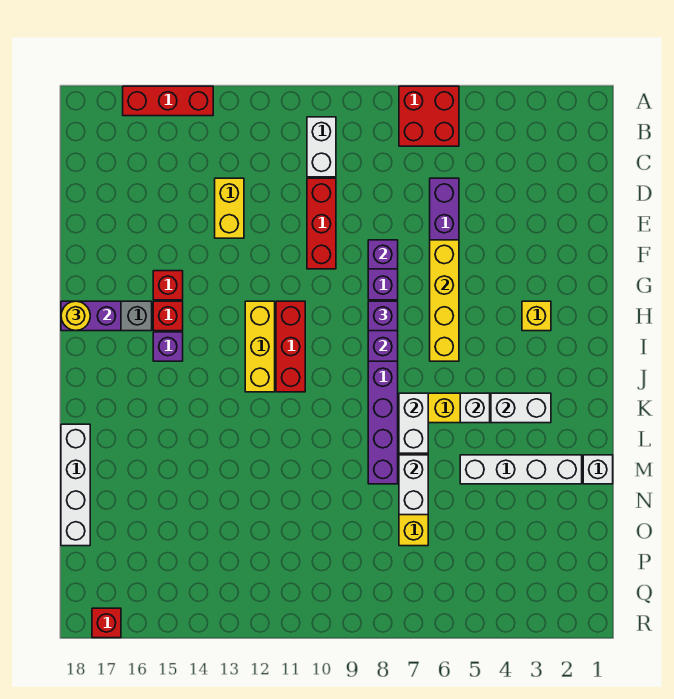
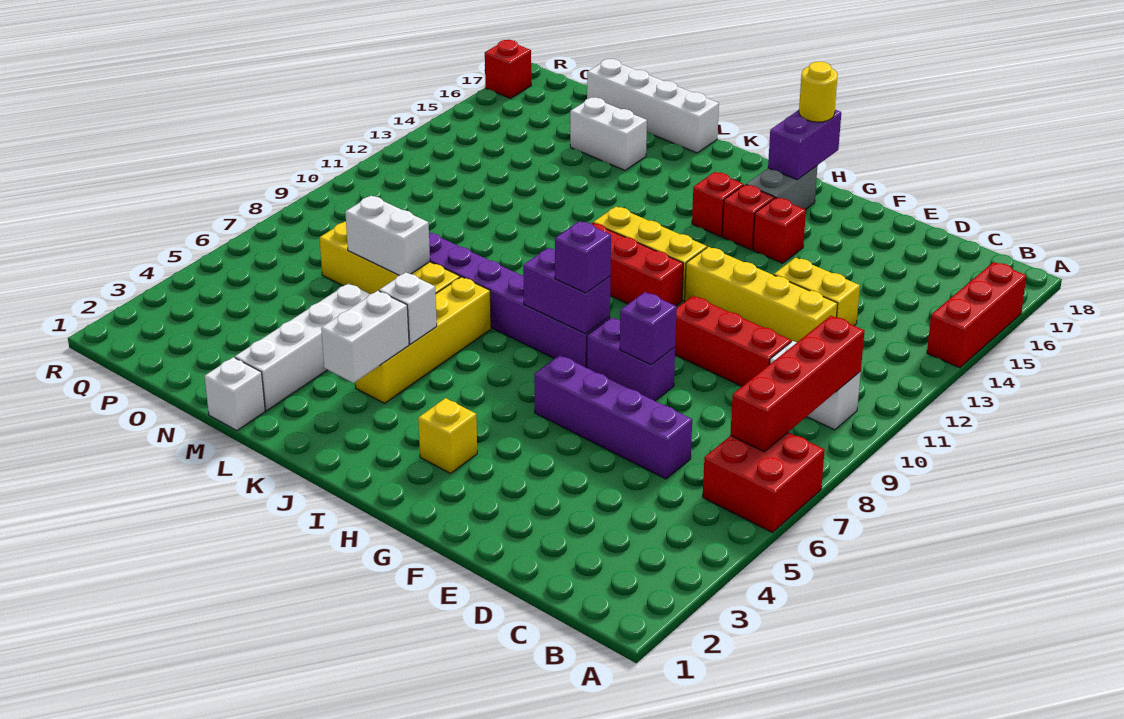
none -> red brick B7:B10 level 2
yellow brick F6:I6 level 2 -> yellow brick D12:G12 level 1
purple brick I15 level 1 -> red brick I15 level 1
white brick K7:L7 level 2 -> white brick M16:N16 level 1

